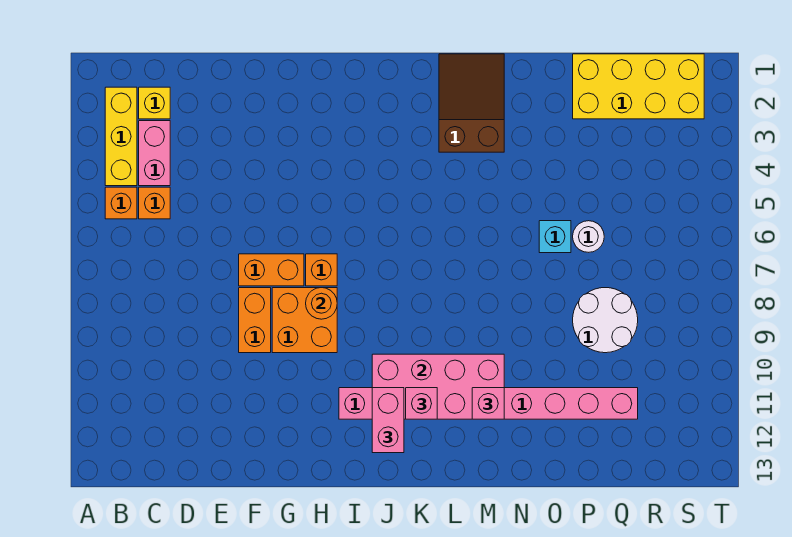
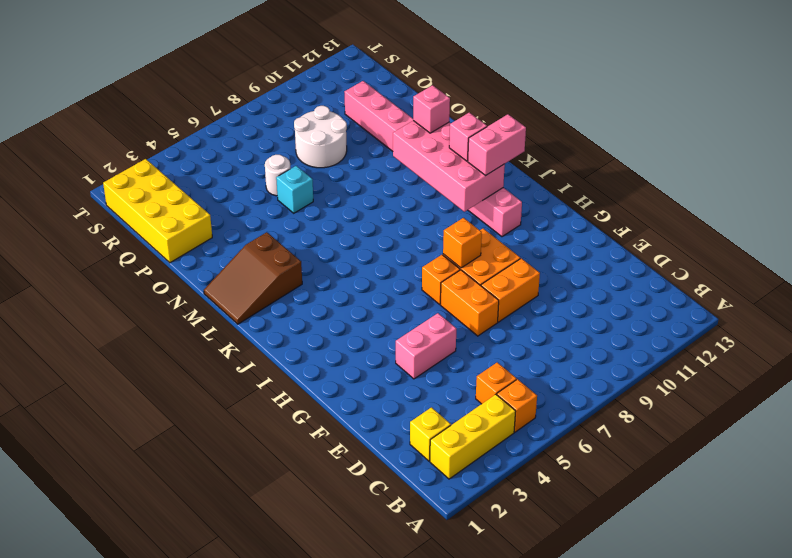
pink brick C3:C4 level 1 -> pink brick F4:F5 level 1
orange round brick H8 level 2 -> orange brick H8 level 2

